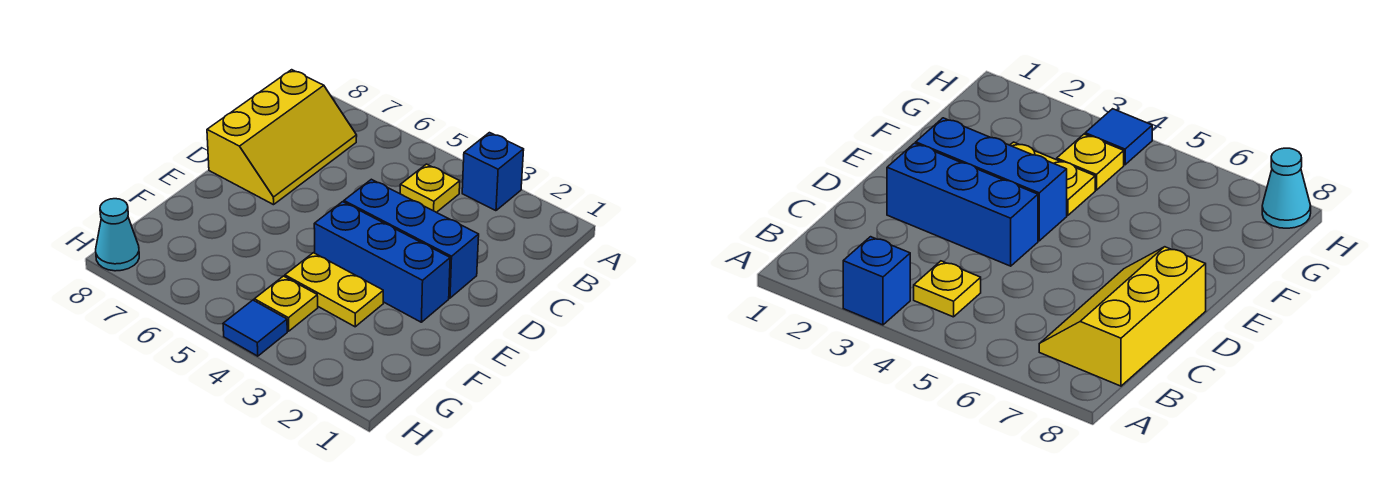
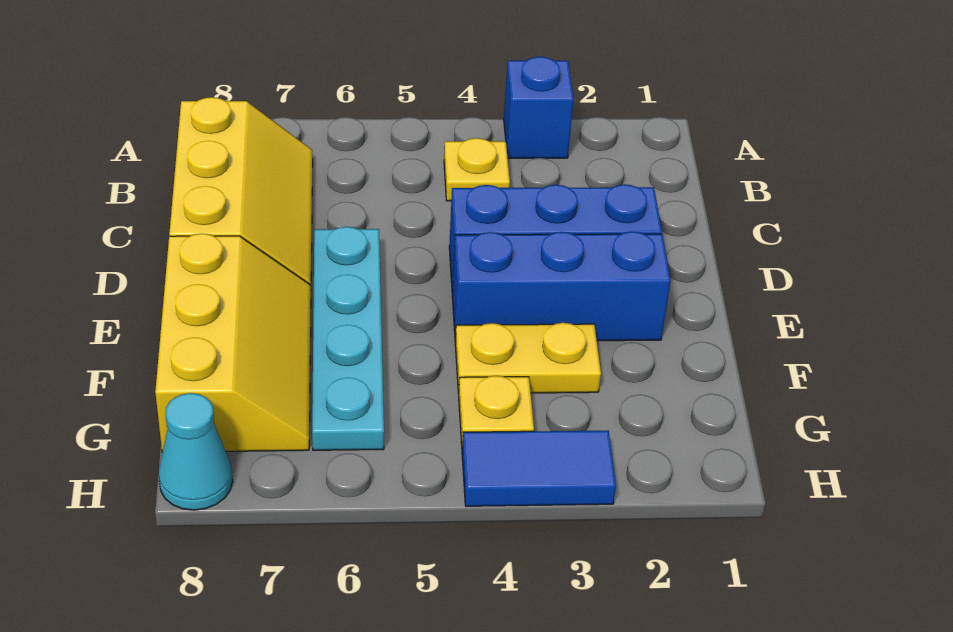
none -> cyan plate D6:G6 level 1
none -> yellow slope E7:G8 level 1 top 8
blue tile H4 level 1 -> blue tile H3:H4 level 1

